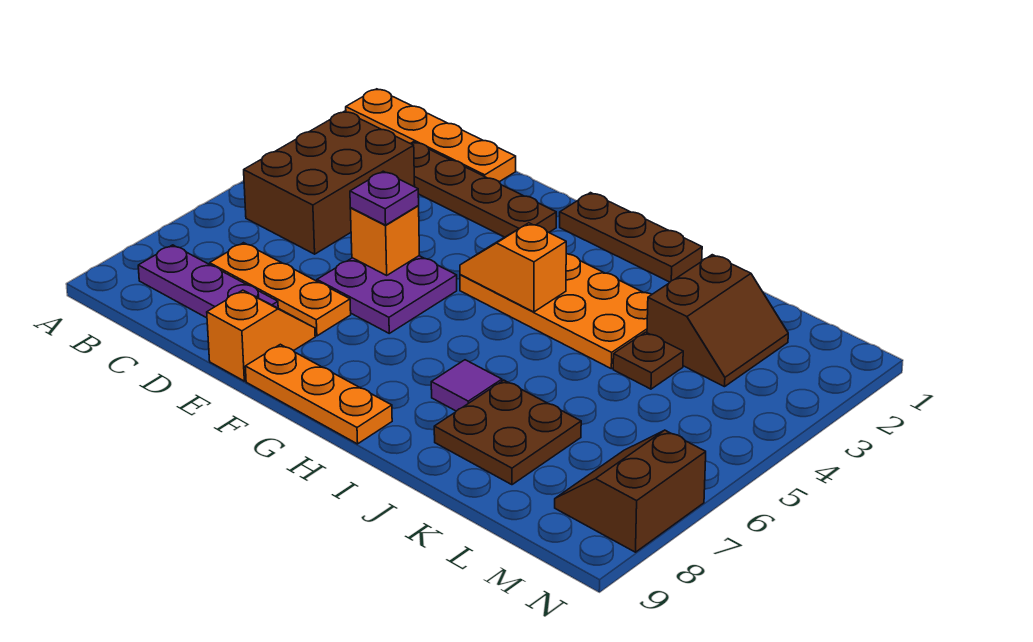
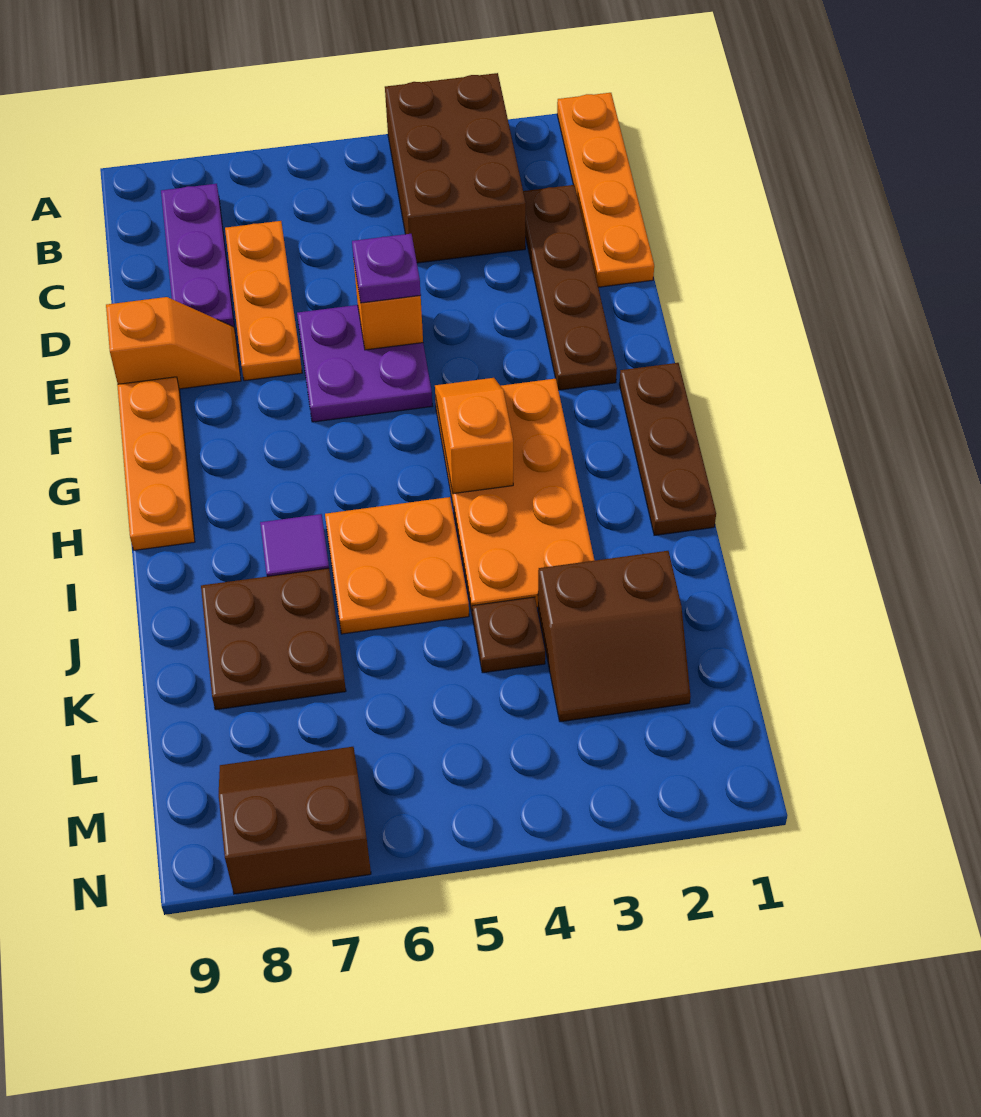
brown brick B3:C5 level 1 -> brown brick A3:C4 level 1
none -> orange plate I5:J6 level 1

